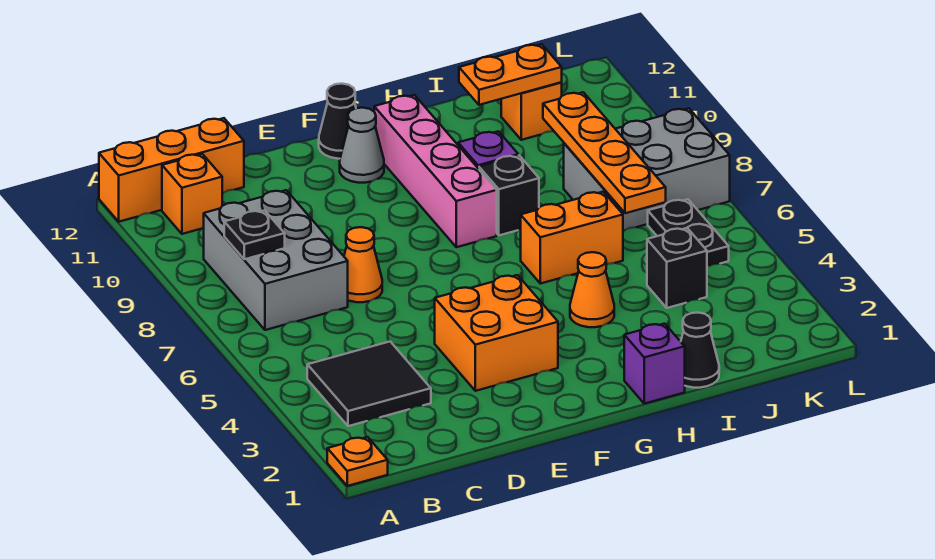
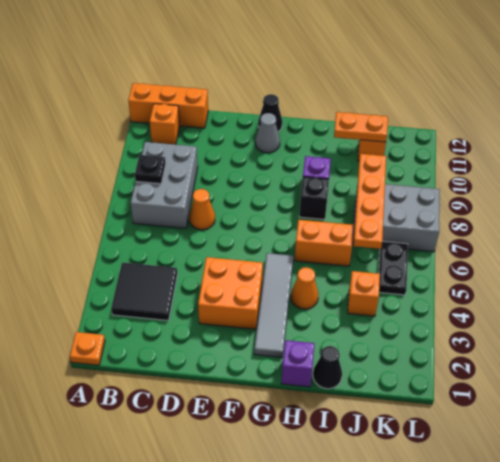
none -> grey tile G2:G5 level 1
pink brick G8:G11 level 1 -> none
black brick J4 level 1 -> orange brick J4 level 1

